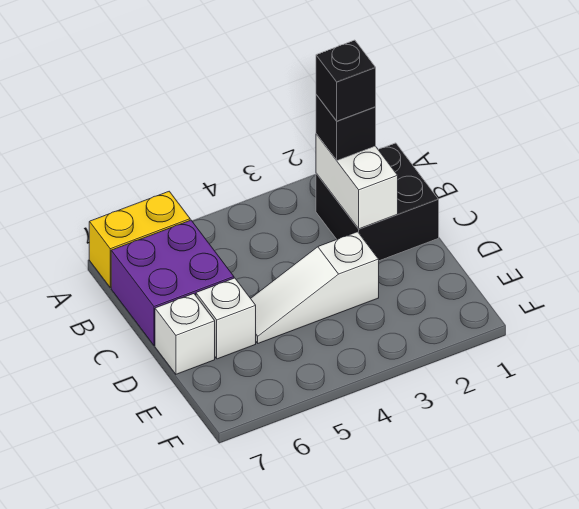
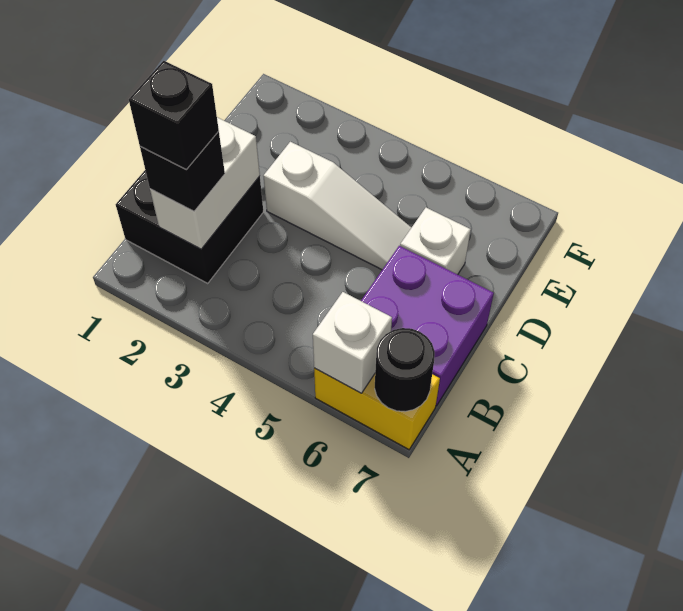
none -> black round brick A7 level 2
white brick D7 level 1 -> white brick A6 level 2

